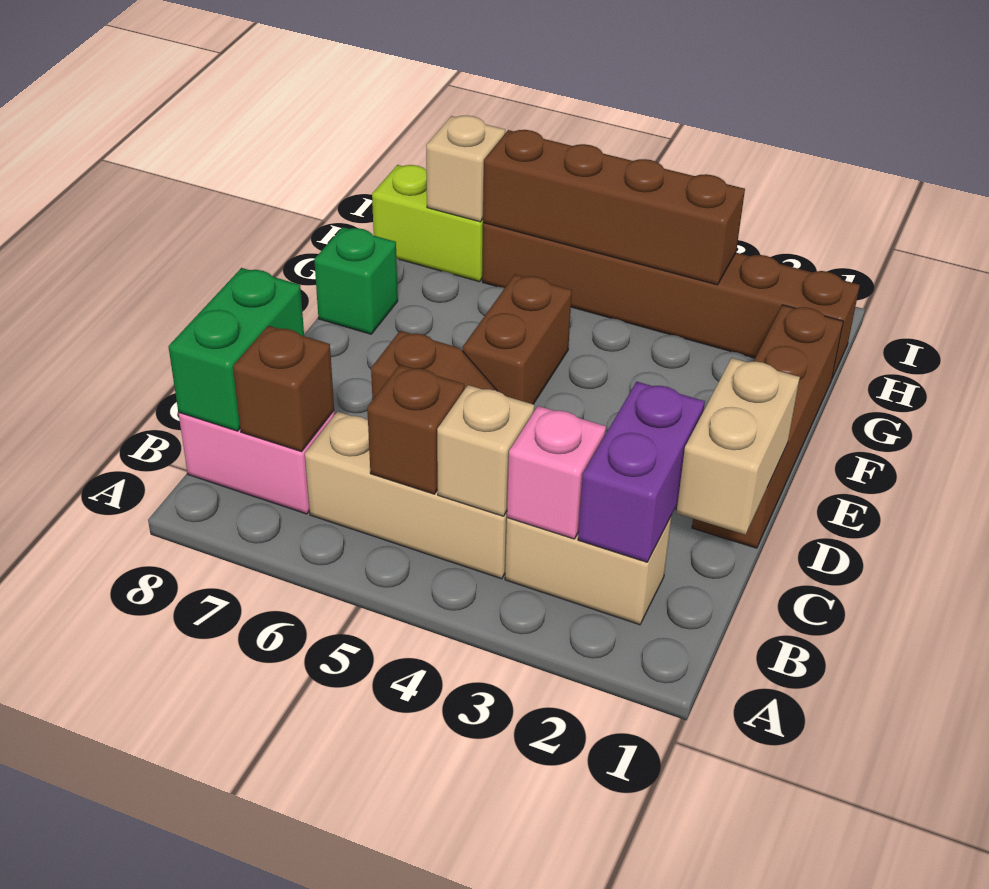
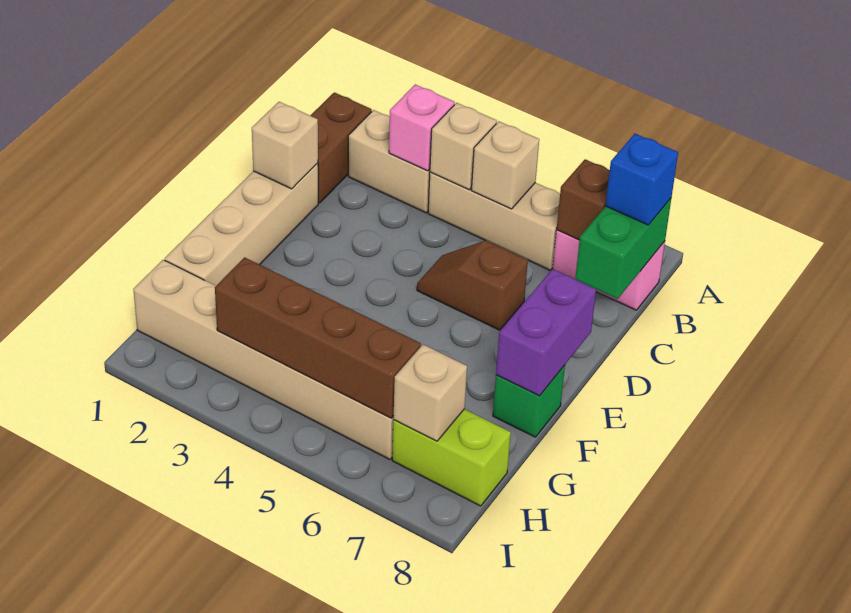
purple brick B2:C2 level 2 -> purple brick E8:F8 level 2
brown brick B5 level 2 -> tan brick B5 level 2
none -> blue brick B8 level 3
tan brick C1:D1 level 2 -> tan brick D1 level 2
brown brick D1:G1 level 1 -> tan brick D1:G1 level 1
brown brick E5:F5 level 1 -> brown brick B1:C1 level 1
brown brick H1:H6 level 1 -> tan brick H1:H6 level 1

